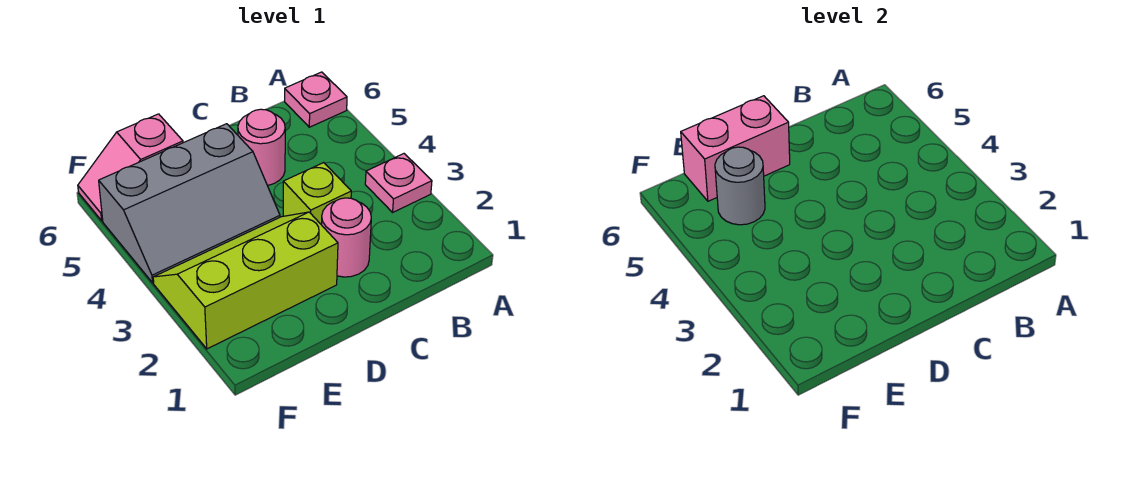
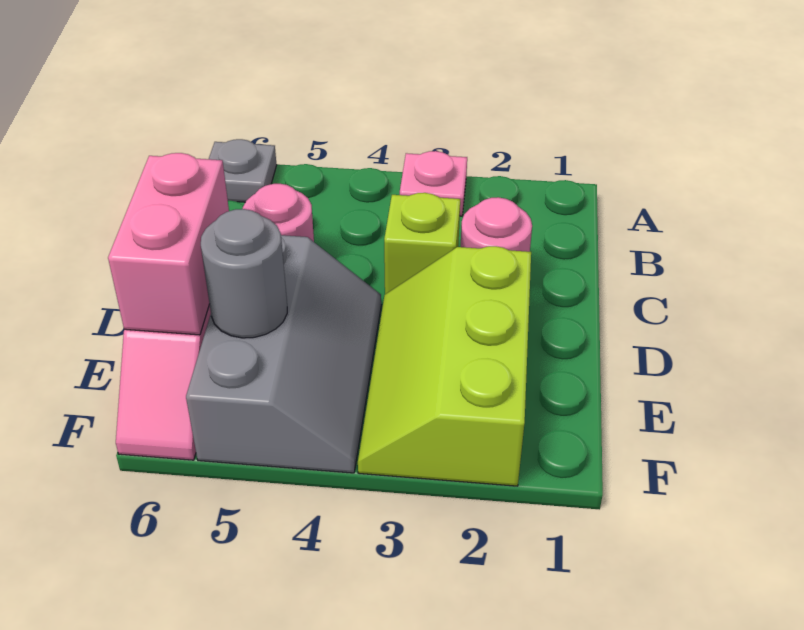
pink plate A6 level 1 -> grey plate A6 level 1

